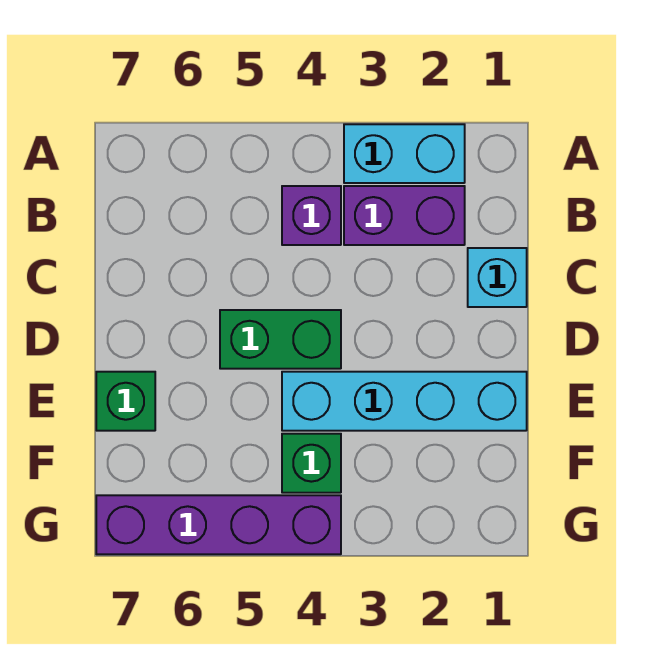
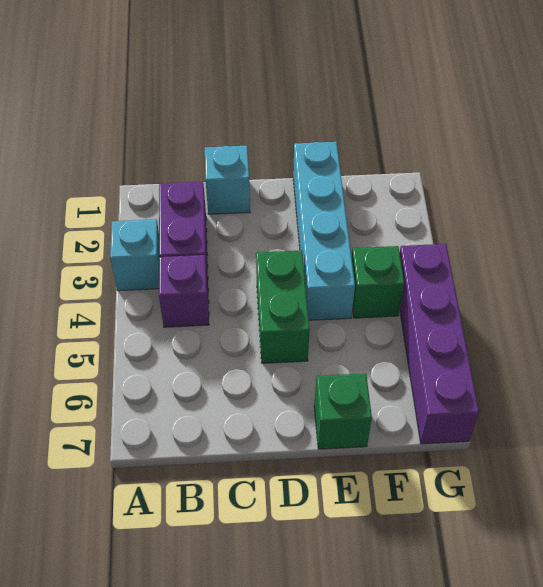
cyan brick A2:A3 level 1 -> cyan brick A3 level 1

